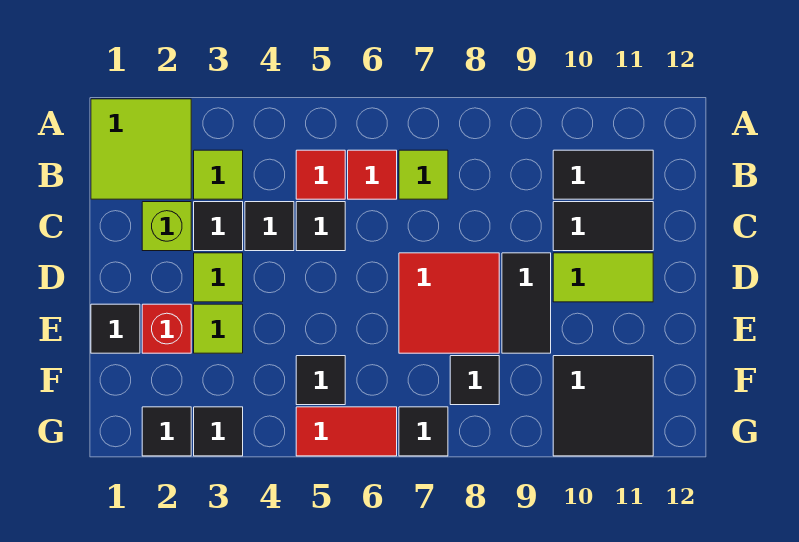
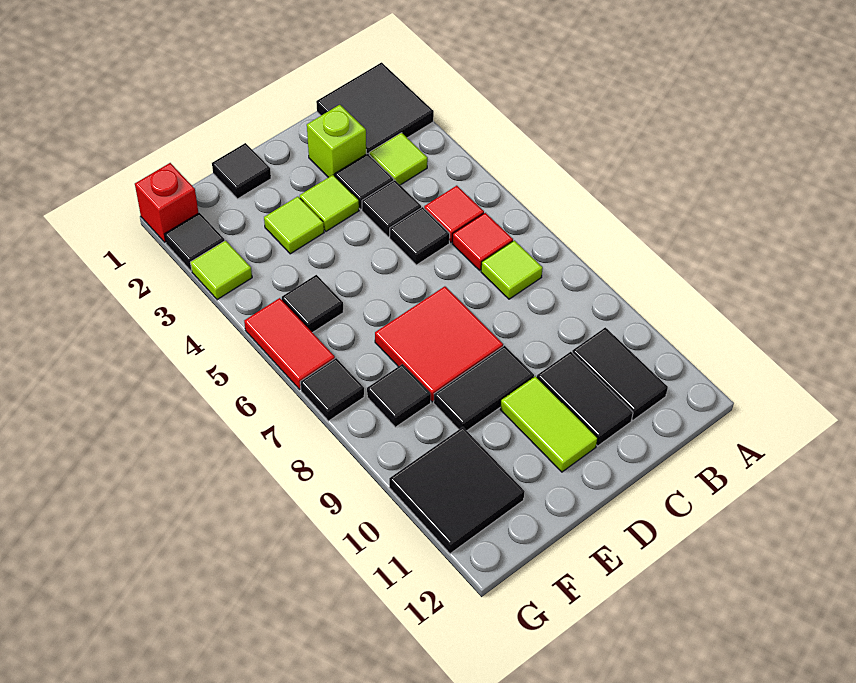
lime tile A1:B2 level 1 -> black tile A1:B2 level 1
red brick E2 level 1 -> red brick G1 level 1
black tile G3 level 1 -> lime tile G3 level 1

